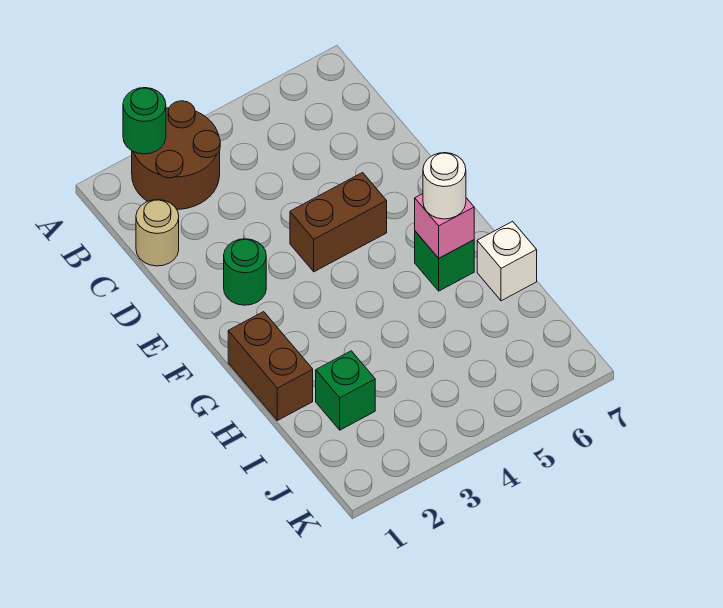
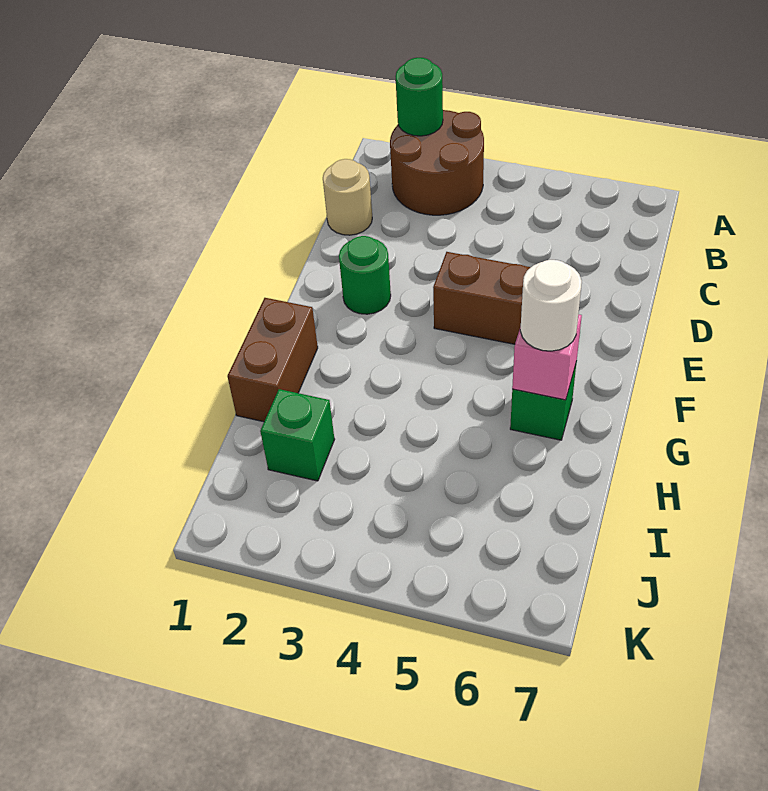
white brick H7 level 1 -> none

